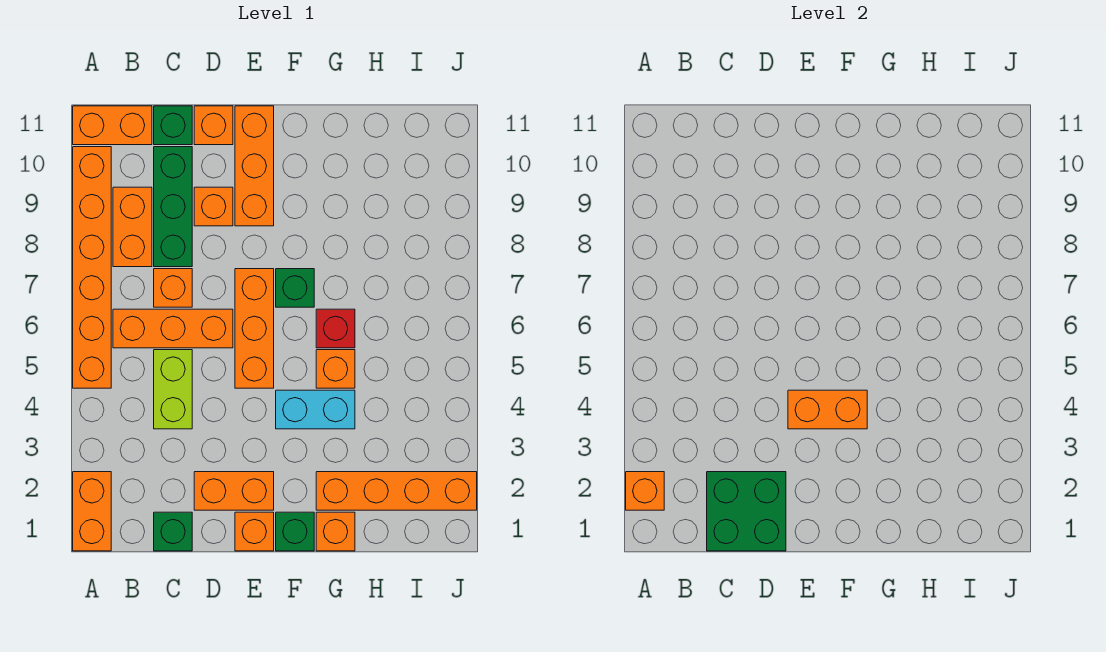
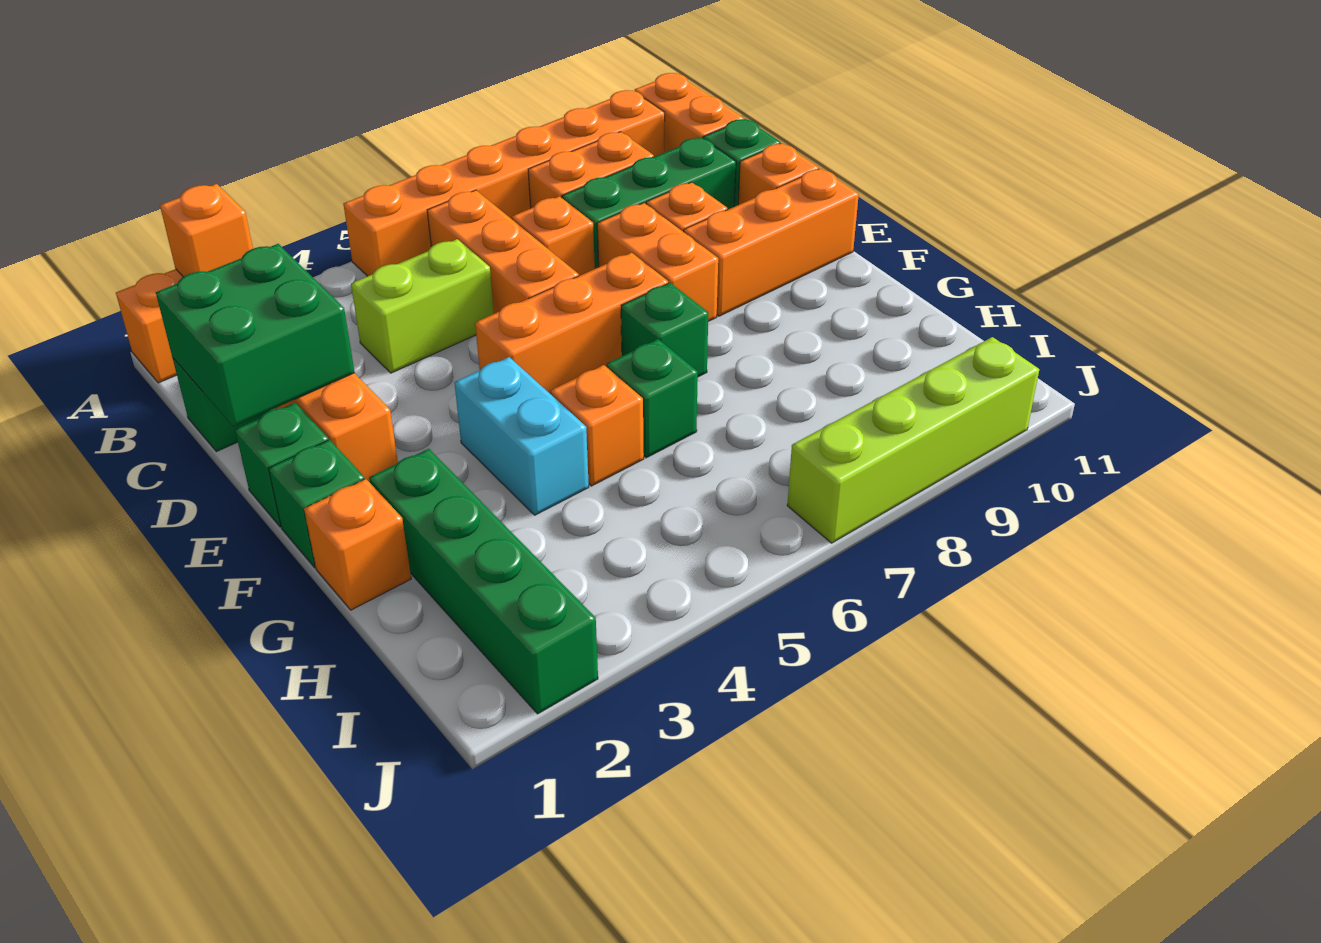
orange brick E1 level 1 -> green brick E1 level 1
orange brick E4:F4 level 2 -> orange brick D8:E8 level 1
orange brick G2:J2 level 1 -> green brick G2:J2 level 1
red brick G6 level 1 -> green brick G6 level 1
none -> lime brick J7:J10 level 1

